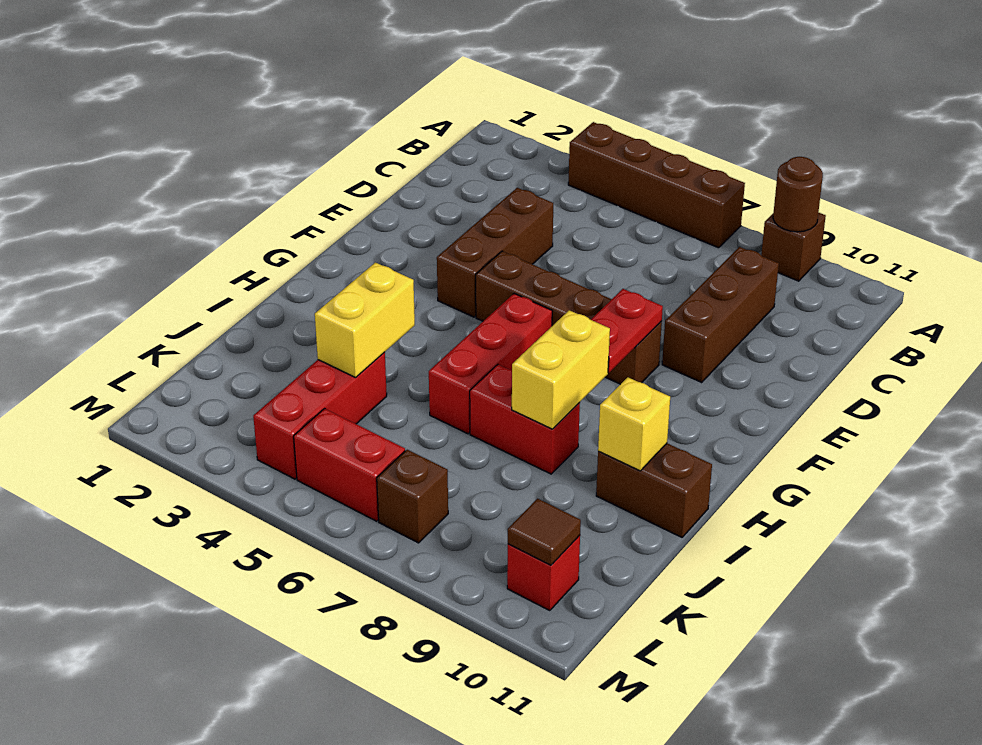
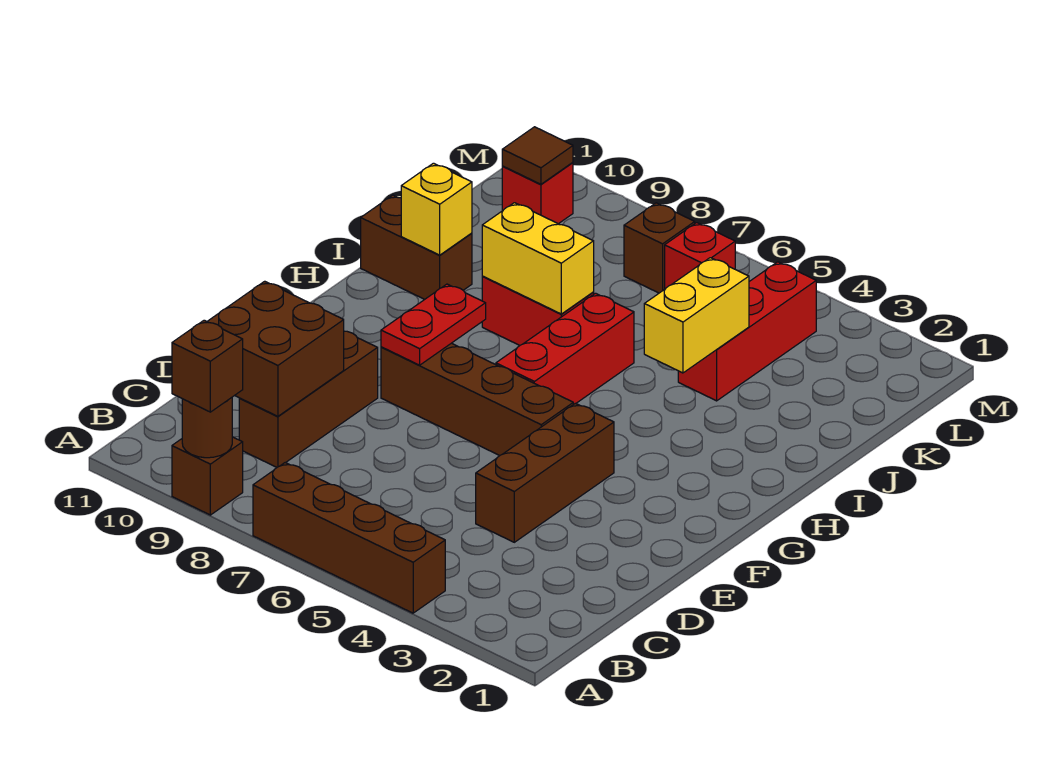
none -> brown brick A9 level 3
none -> brown brick C9:D10 level 2
yellow brick H8:I8 level 2 -> yellow brick I7:I8 level 2
red brick L5:L6 level 1 -> red brick L6 level 1

